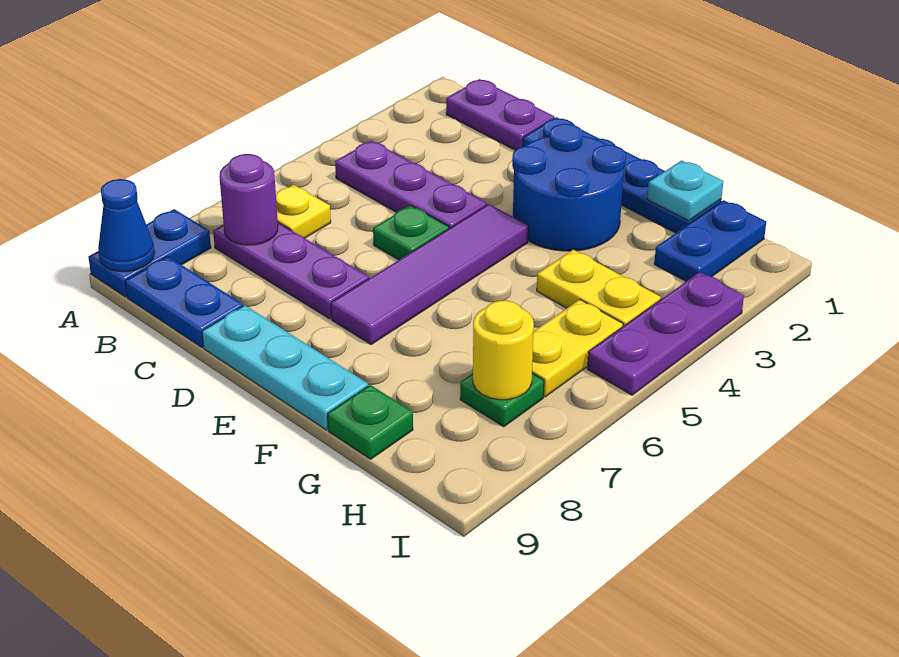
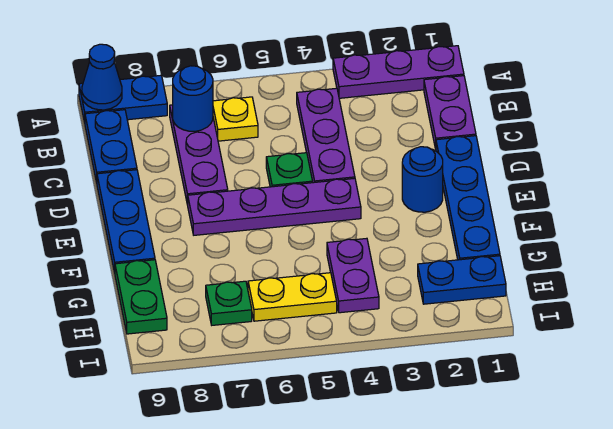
purple round brick B7 level 2 -> blue round brick B7 level 2
cyan plate D9:F9 level 1 -> blue plate D9:F9 level 1
blue round brick E2:F3 level 1 -> blue round brick E2 level 1
purple tile E4:E7 level 1 -> purple plate E4:E7 level 1
cyan plate G1 level 2 -> none
yellow plate G4:H4 level 1 -> purple plate G4:H4 level 1
green plate G9 level 1 -> green plate G9:H9 level 1
yellow round brick H7 level 2 -> none
purple plate I3:I5 level 1 -> purple plate A1:A3 level 1

